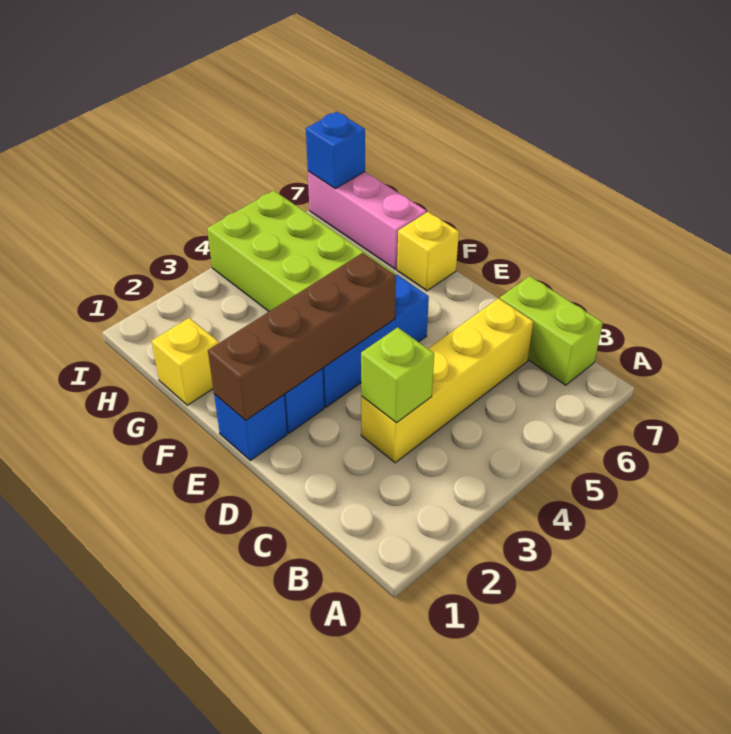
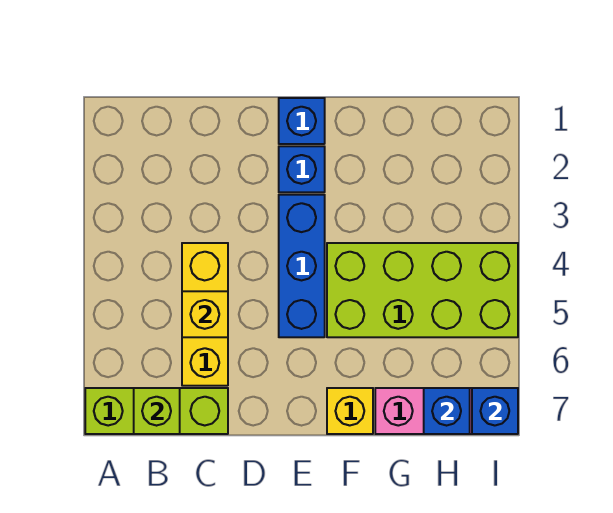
lime brick B7:C7 level 1 -> lime brick A7:C7 level 1
yellow brick C3:C6 level 1 -> yellow brick C4:C6 level 1
lime brick C3 level 2 -> lime brick B7 level 2
brown brick E1:E4 level 2 -> none
yellow brick G1 level 1 -> yellow brick C5 level 2
none -> blue brick H7 level 2

